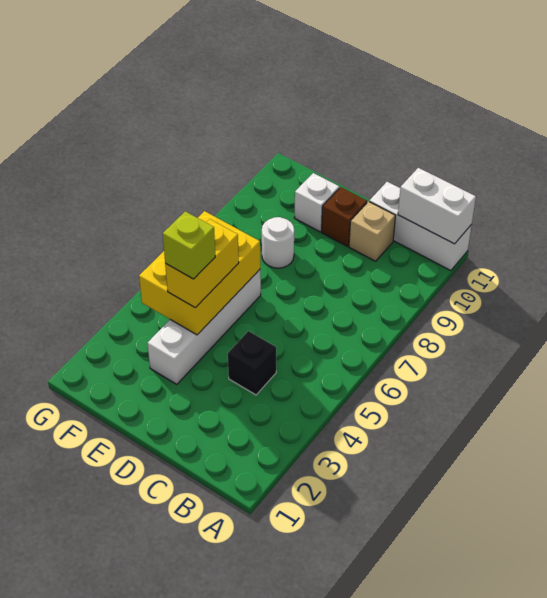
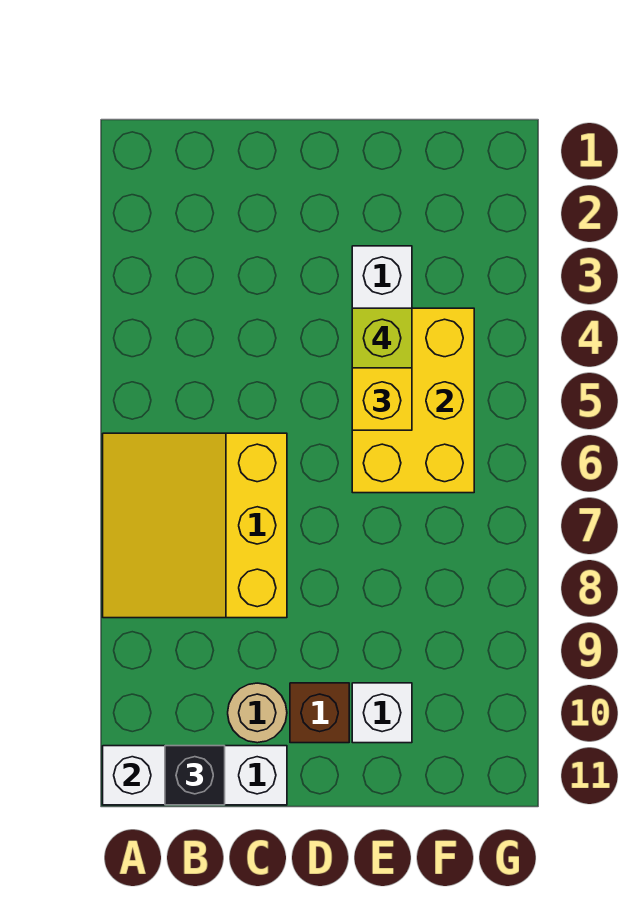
none -> yellow slope A6:C8 level 1 top C
black brick C4 level 1 -> black brick B11 level 3
tan brick C10 level 1 -> tan round brick C10 level 1
white round brick E8 level 1 -> none

